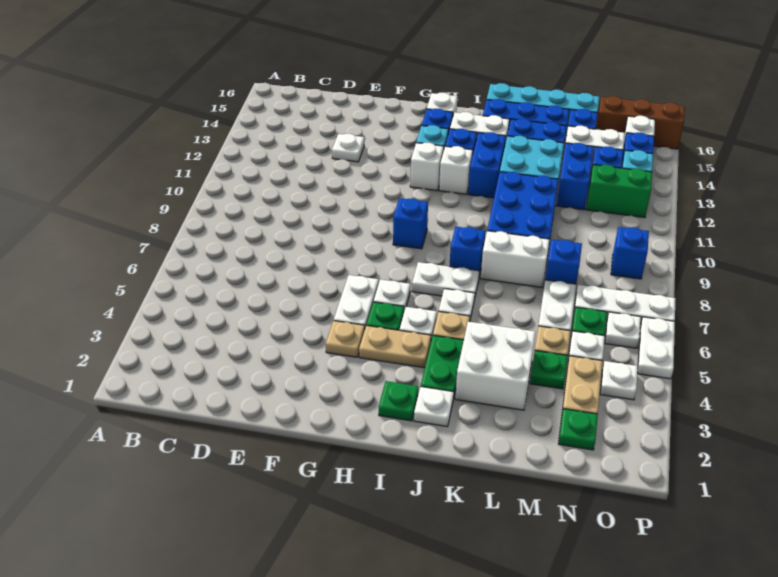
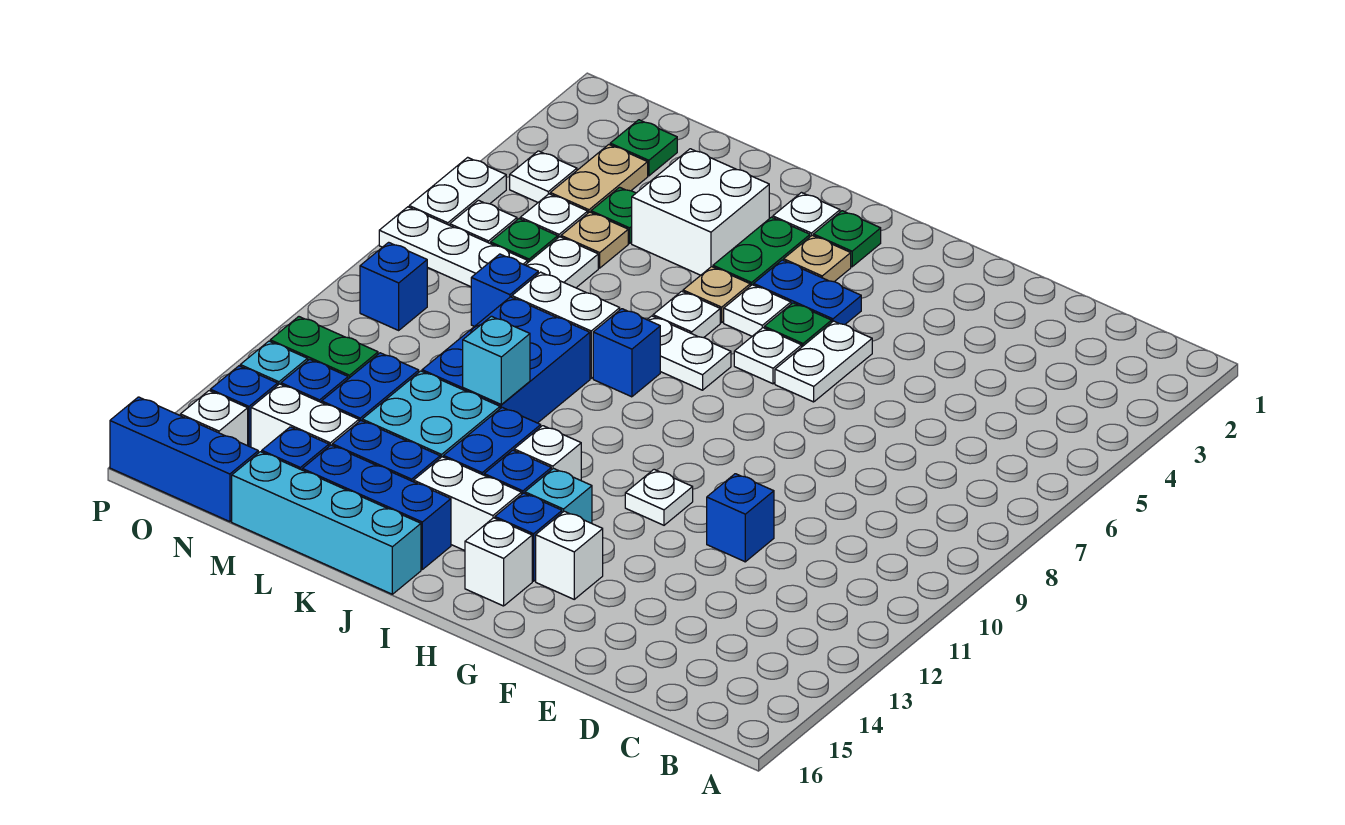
white plate E13 level 1 -> white plate G11 level 1
tan plate G4 level 1 -> tan plate I3 level 1
tan plate H4:I4 level 1 -> blue plate H4:I4 level 1
blue brick H9 level 1 -> blue brick E11 level 1
white brick H12 level 1 -> white brick G14 level 1
none -> cyan brick K11 level 2
brown brick N16:P16 level 1 -> blue brick N16:P16 level 1

